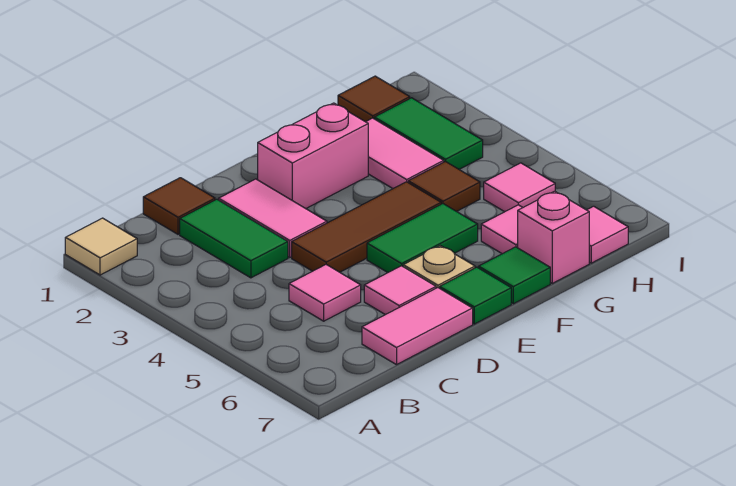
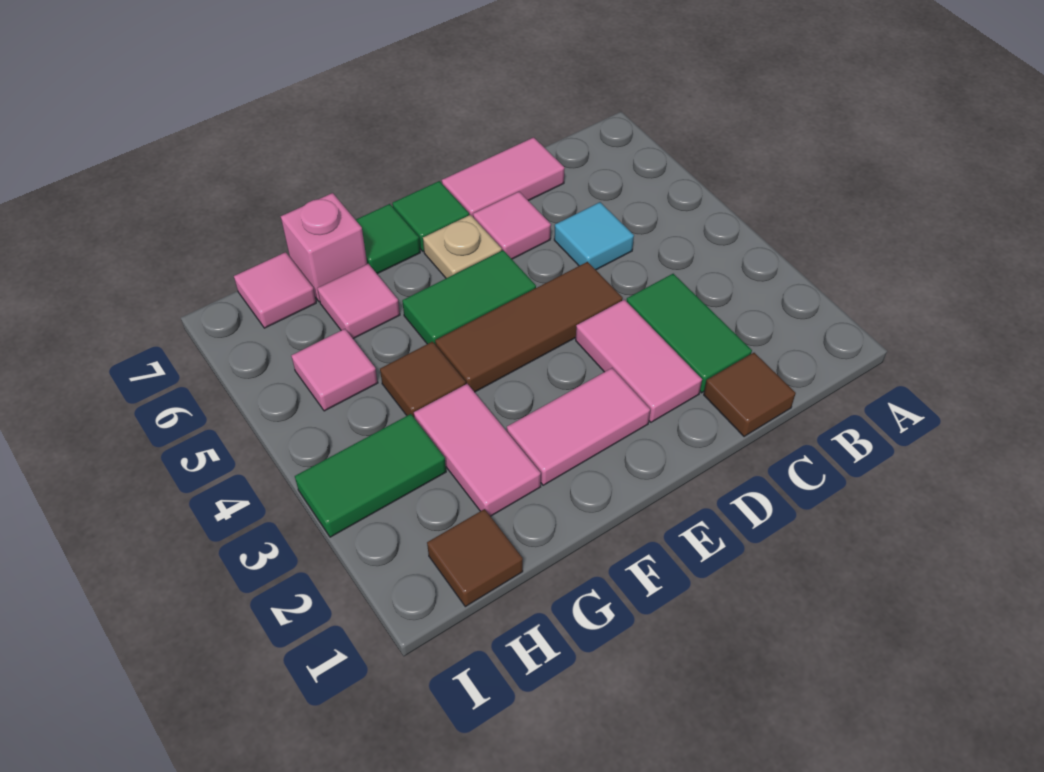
tan tile A1 level 1 -> none
pink tile C5 level 1 -> cyan tile C5 level 1
pink brick E2:F2 level 1 -> pink tile E2:F2 level 1
green tile H2:H3 level 1 -> green tile H3:I3 level 1

